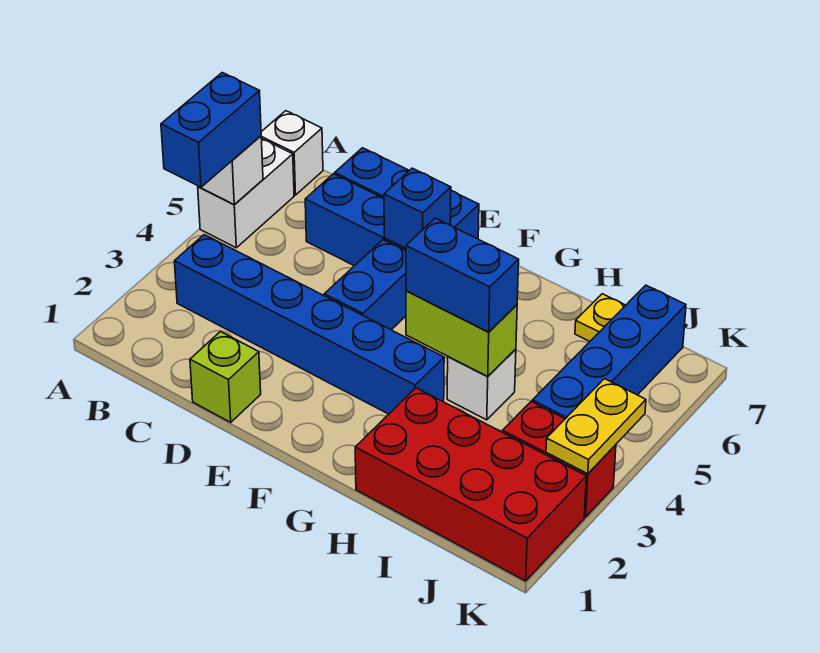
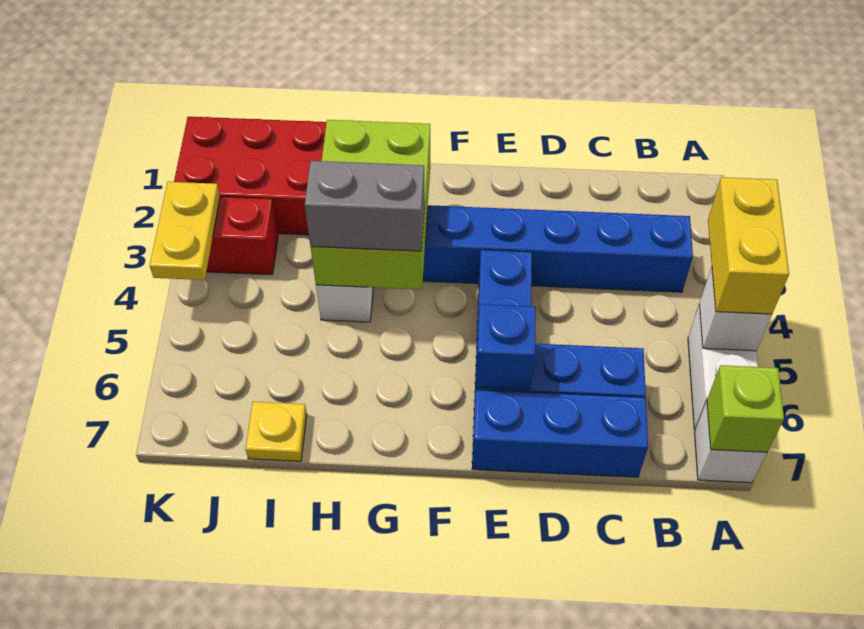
blue brick A4:A5 level 3 -> yellow brick A4:A5 level 3
lime brick D1 level 1 -> lime brick A7 level 2
lime brick G4:H4 level 2 -> lime brick G2:H4 level 2
blue brick G4:H4 level 3 -> grey brick G4:H4 level 3
blue brick J4:J7 level 1 -> none

